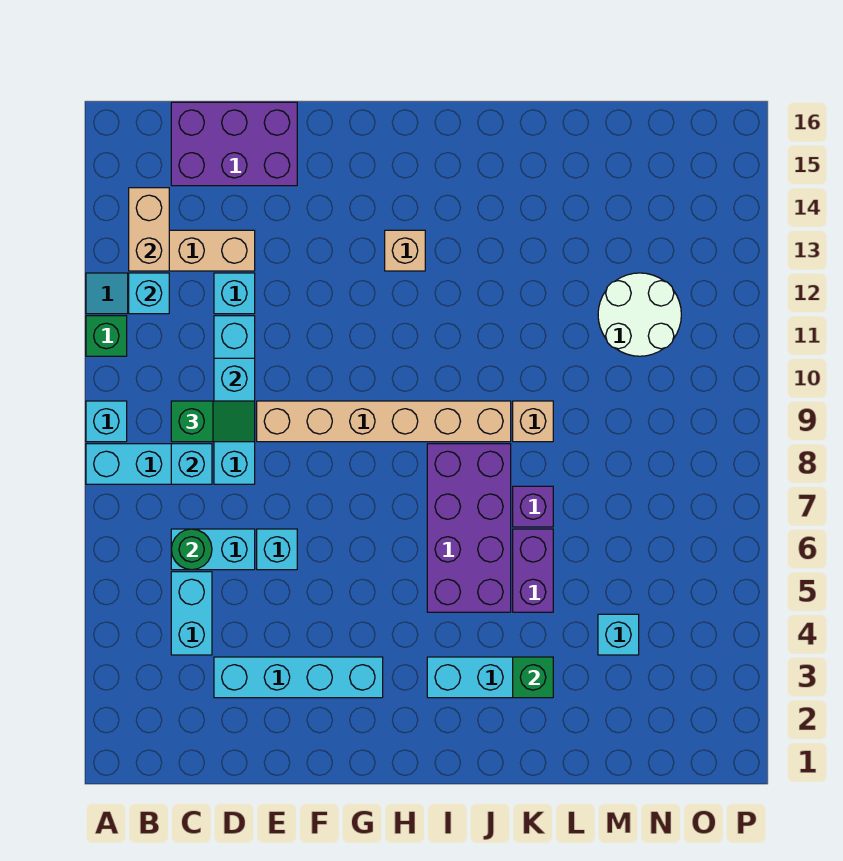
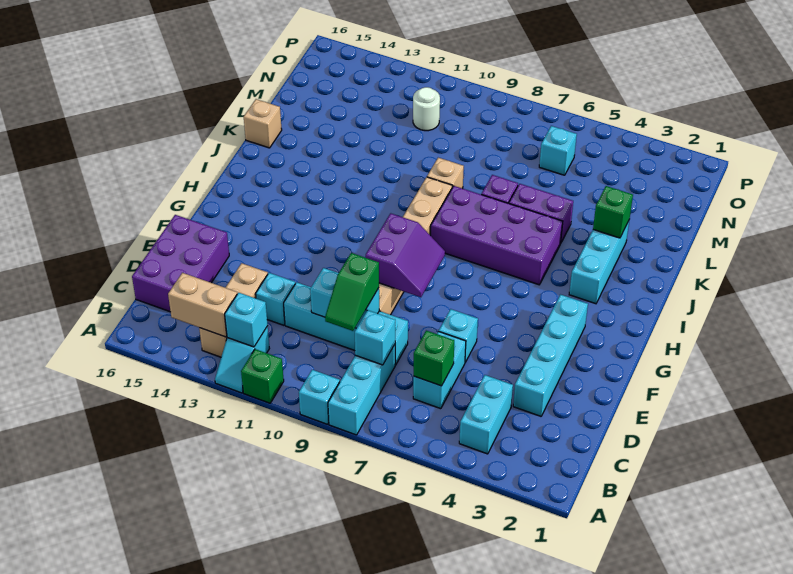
cyan brick C4:C5 level 1 -> cyan brick B4:C4 level 1
green round brick C6 level 2 -> green brick C6 level 2
green slope C9:D9 level 3 top C -> green slope C9:D9 level 3 top D
none -> purple slope F8:G9 level 2 top 9
tan brick H13 level 1 -> tan brick K16 level 1
cyan brick M4 level 1 -> cyan brick N6 level 1
white round brick M11:N12 level 1 -> white round brick N11 level 1

